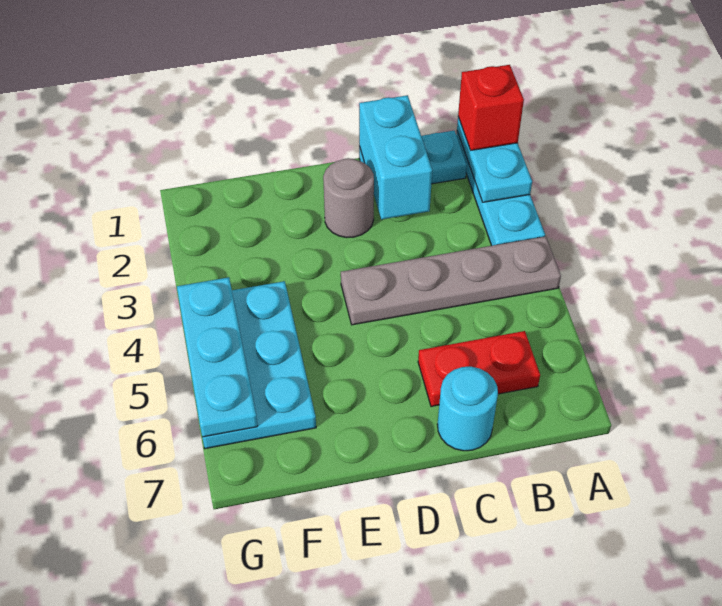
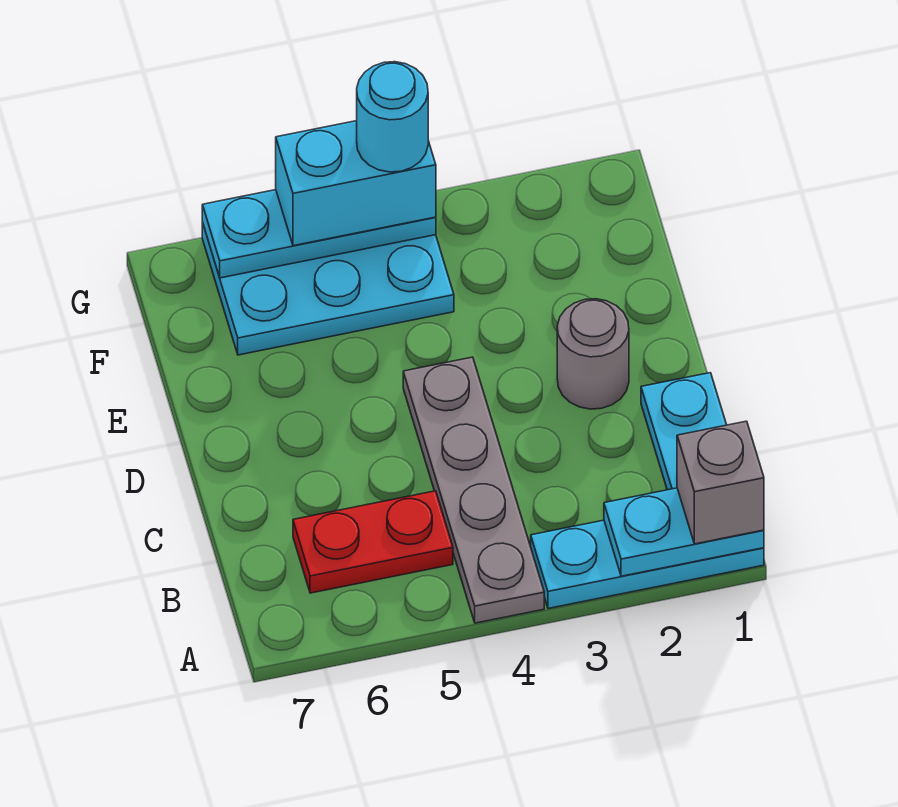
red brick A1 level 3 -> grey brick A1 level 3
red plate B6:C6 level 1 -> red plate B5:B6 level 1
cyan brick C1:C2 level 2 -> cyan brick G4:G5 level 3
cyan round brick C7 level 1 -> cyan round brick G4 level 4

